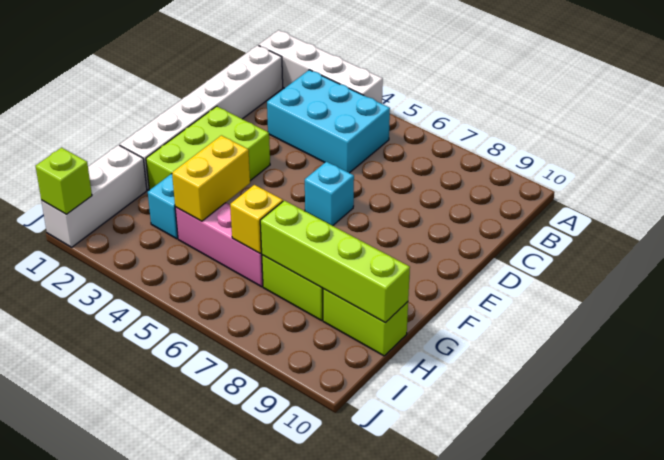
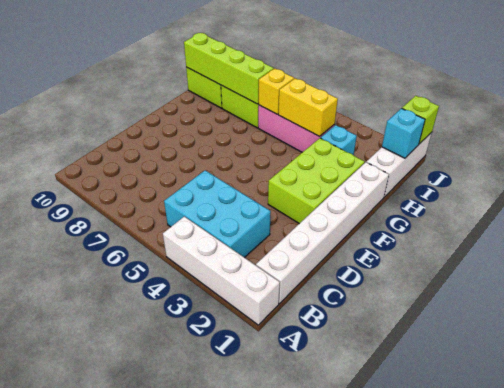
cyan brick E6 level 1 -> cyan brick I1 level 2
yellow brick G4:H4 level 2 -> yellow brick H4:H5 level 2

